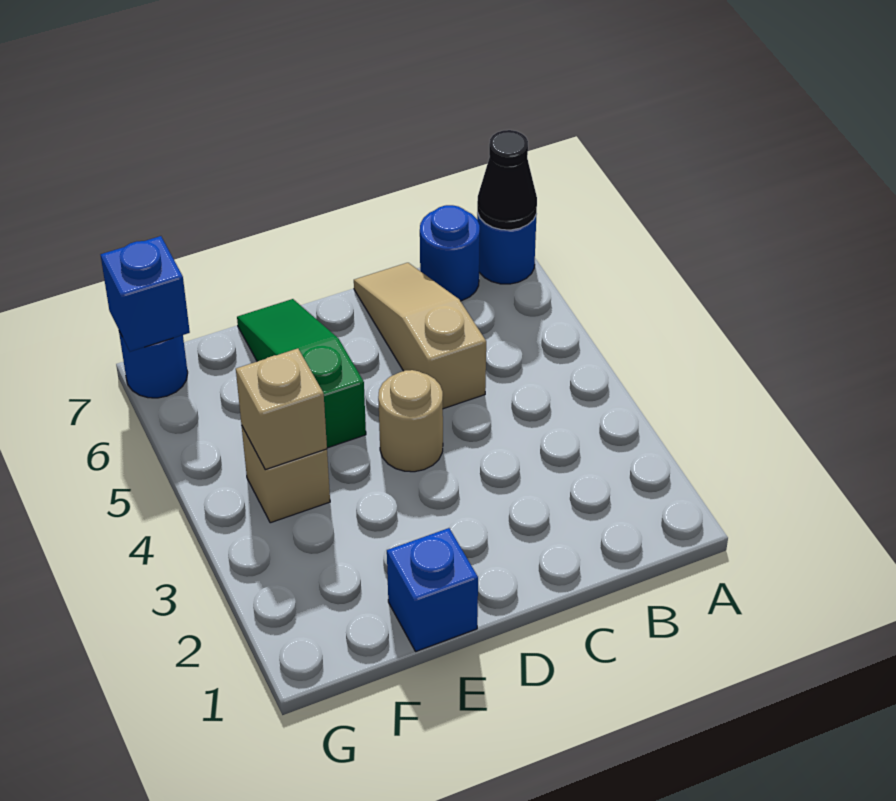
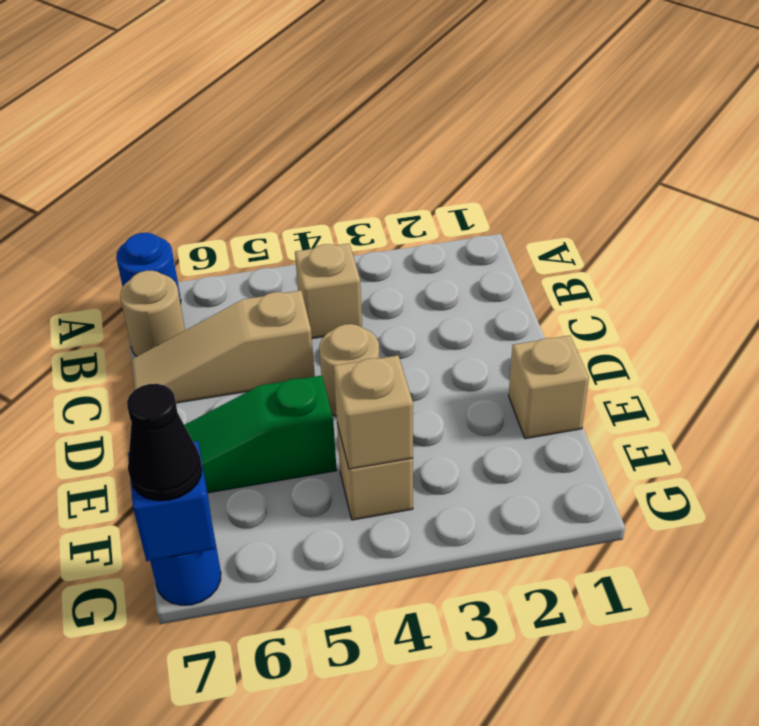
black cone A7 level 2 -> black cone G7 level 3
none -> tan brick B4 level 1
blue round brick B7 level 1 -> tan round brick B7 level 1
blue brick E1 level 1 -> tan brick E1 level 1

